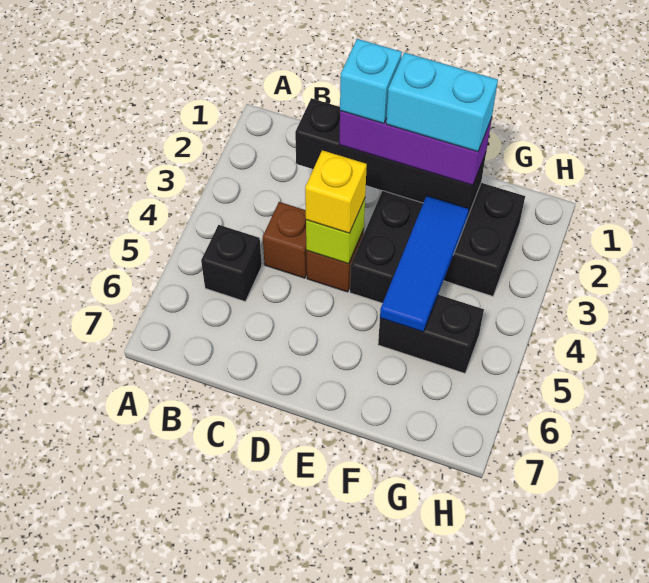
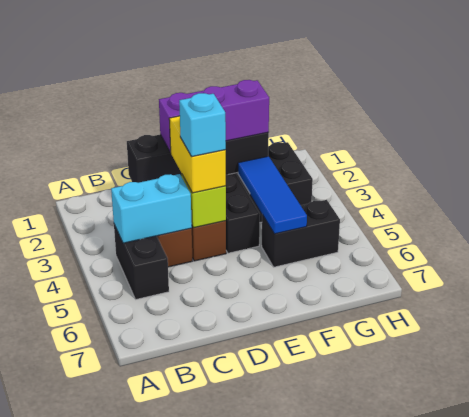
black brick B5 level 1 -> black brick B4:B5 level 1
cyan brick D2 level 4 -> cyan brick D4 level 4
yellow brick D4 level 3 -> yellow brick D3:D4 level 3
cyan brick E2:F2 level 4 -> cyan brick B4:C4 level 2

